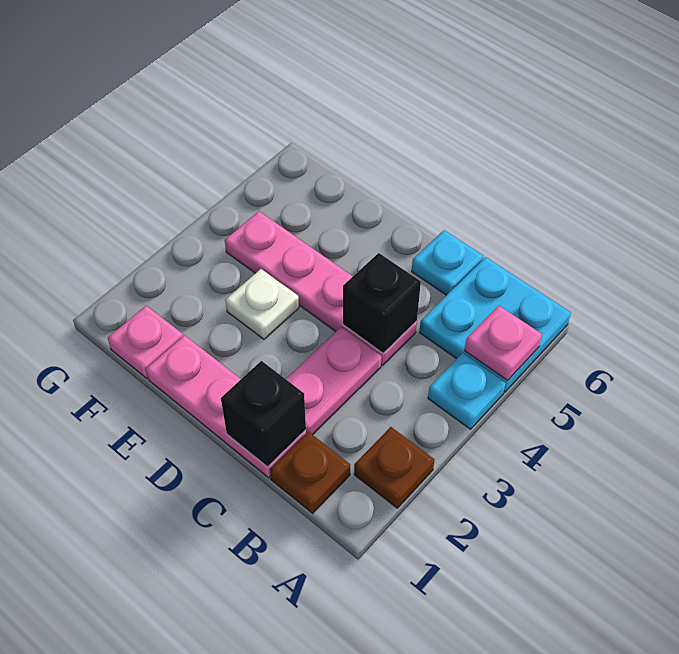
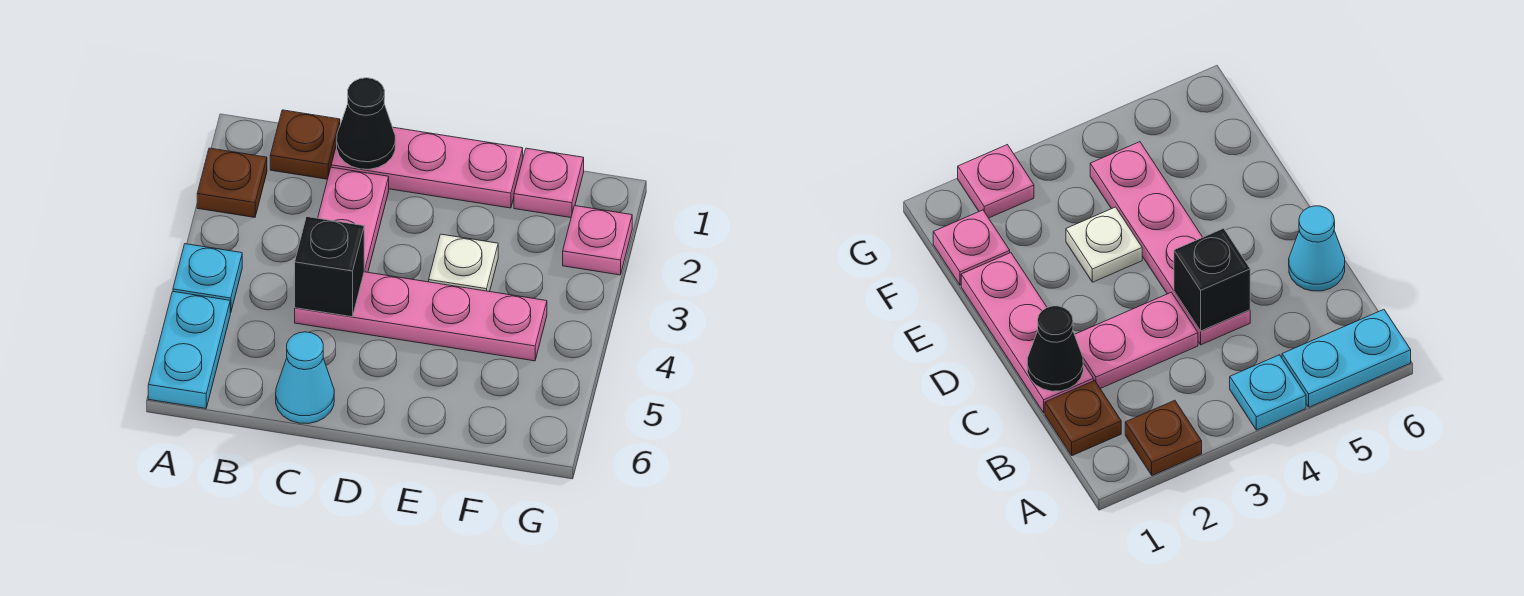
cyan plate A5:B6 level 1 -> cyan plate A5:A6 level 1
pink plate A5 level 2 -> pink plate G2 level 1
black brick C1 level 2 -> black cone C1 level 2
cyan plate C6 level 1 -> cyan cone C6 level 1

